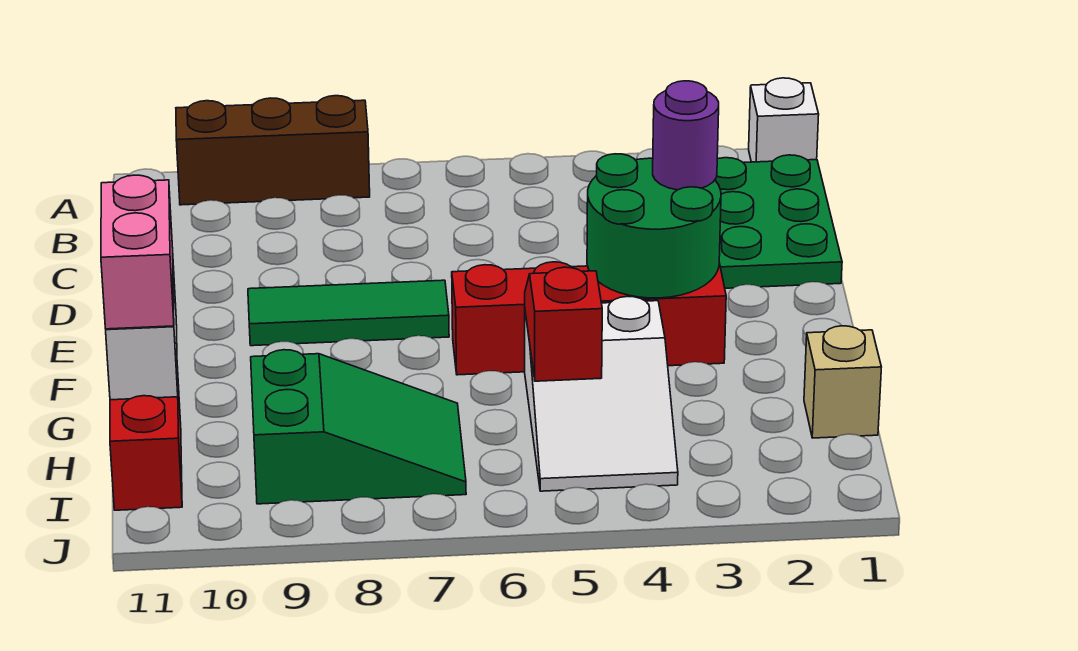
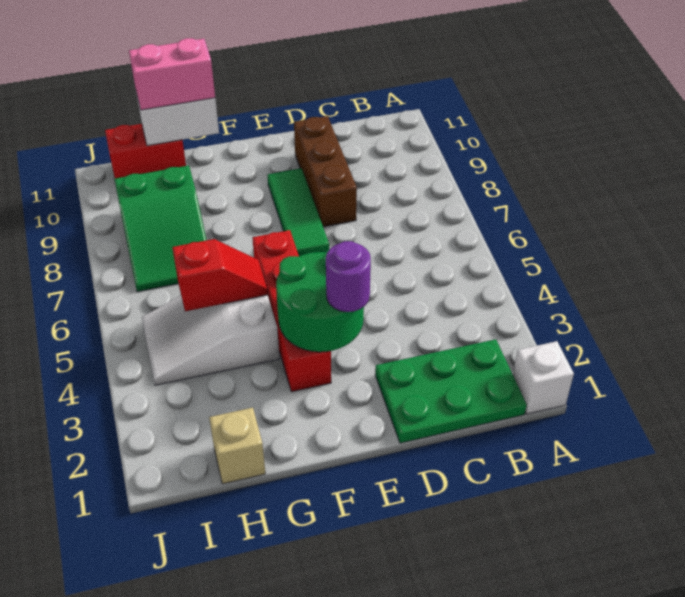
brown brick A8:A10 level 1 -> brown brick D8:D10 level 1

